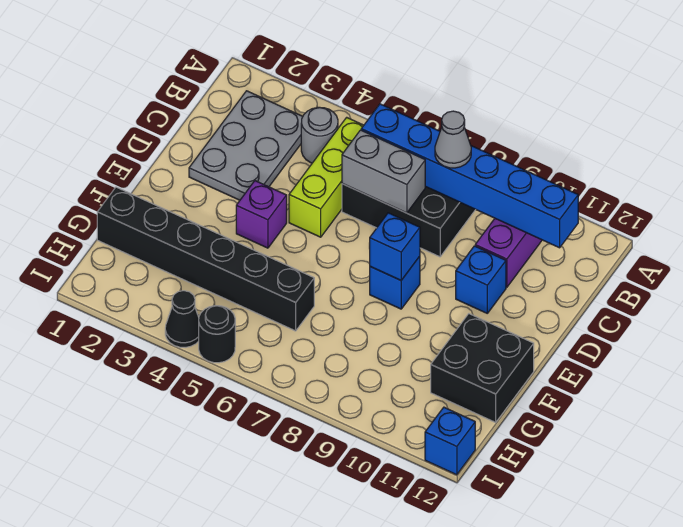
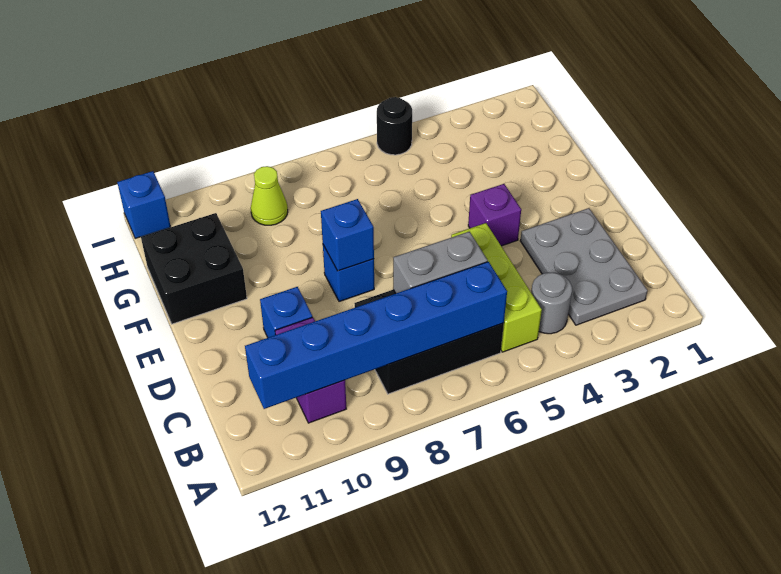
grey cone B8 level 3 -> none
black brick G1:G6 level 1 -> none
none -> lime cone H9 level 1
black cone I4 level 1 -> none

